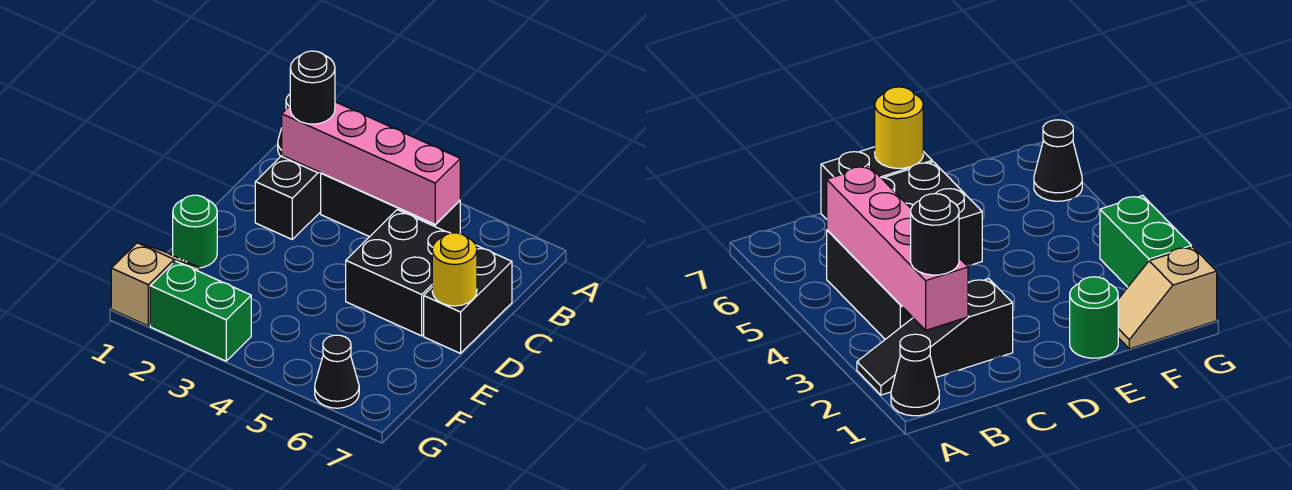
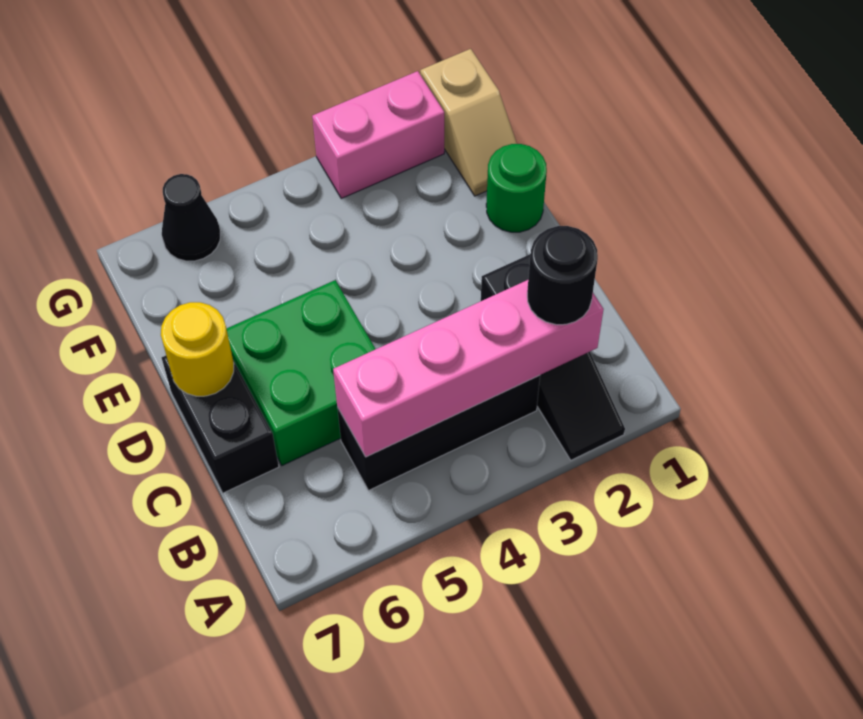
black cone A1 level 1 -> none
black brick C5:D6 level 1 -> green brick C5:D6 level 1
green brick G2:G3 level 1 -> pink brick G2:G3 level 1

